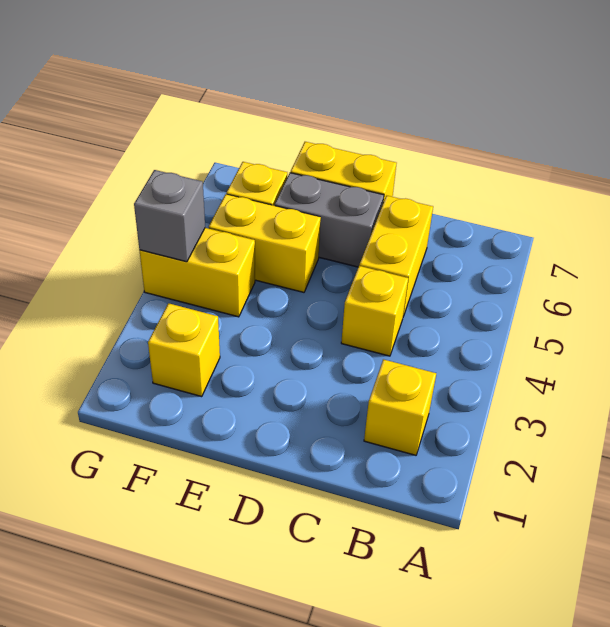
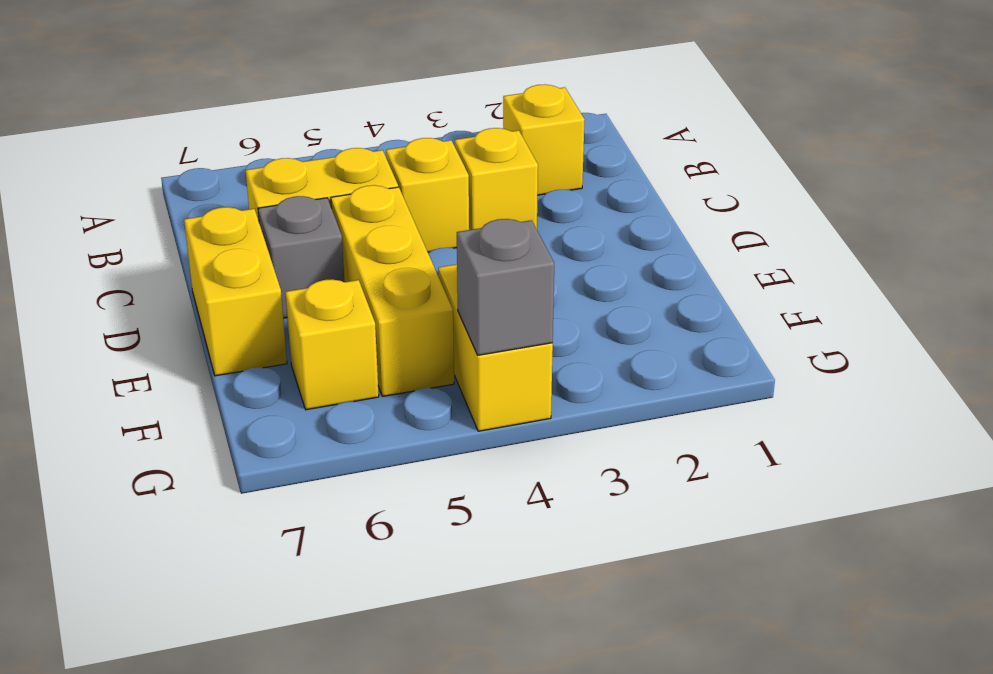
grey brick D6:E6 level 1 -> grey brick D6 level 1
yellow brick E5:F5 level 1 -> yellow brick D5:F5 level 1
yellow brick F2 level 1 -> yellow brick C3 level 1

